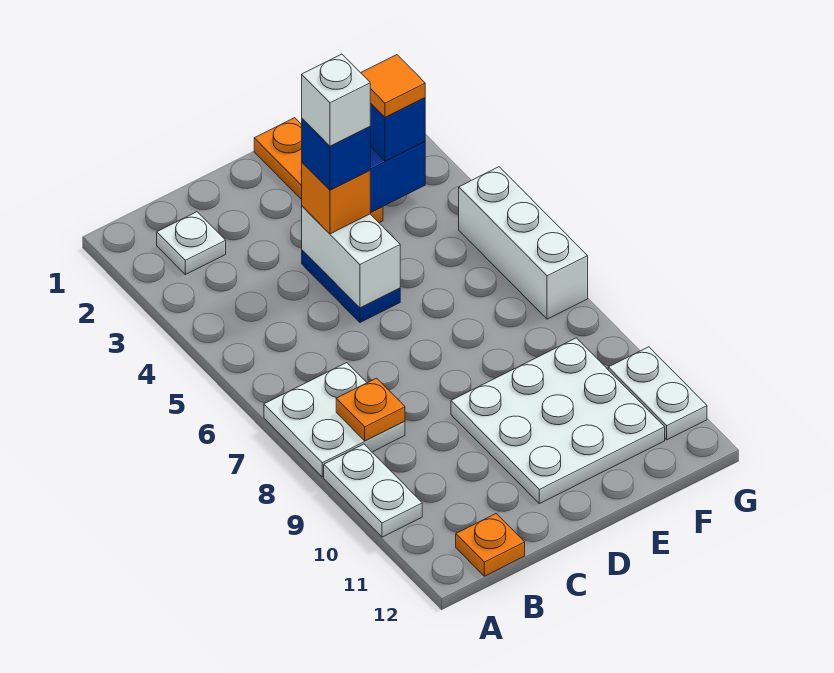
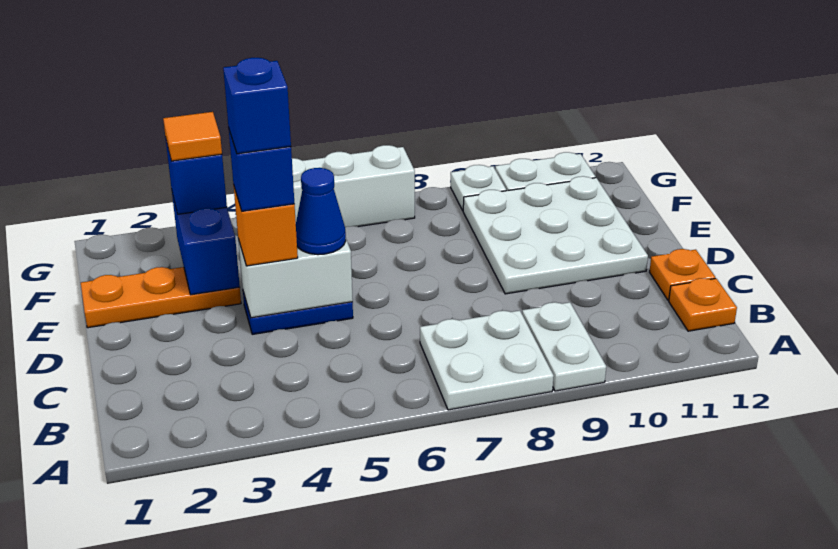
white plate A9:A10 level 1 -> white plate A9:B9 level 1
white plate B2 level 1 -> white plate G9 level 1
orange plate B8 level 2 -> orange plate C12 level 1
white brick D4 level 5 -> blue brick D4 level 5
none -> blue cone D5 level 3

